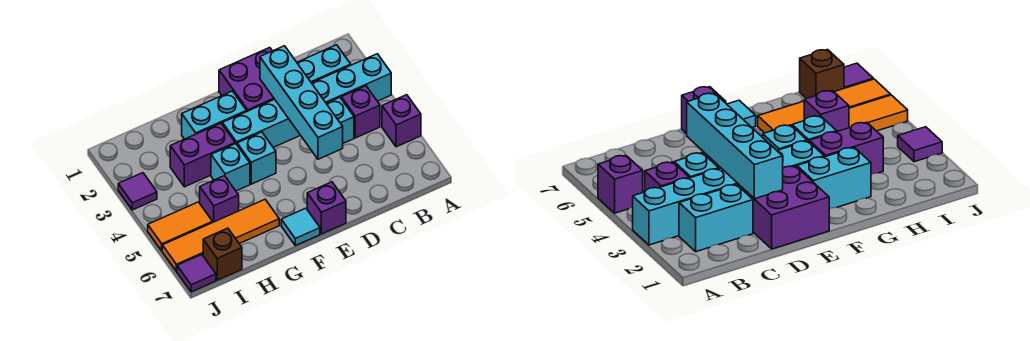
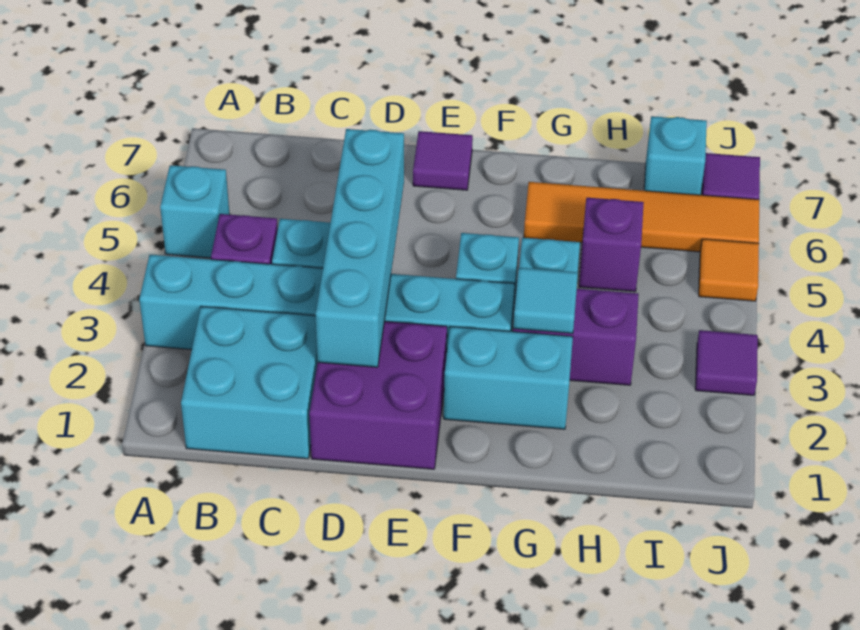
purple brick A5 level 1 -> cyan brick A5 level 1
cyan brick B2:C2 level 1 -> cyan brick B1:C2 level 1
purple brick E7 level 1 -> purple tile E7 level 1
cyan tile F7 level 1 -> cyan tile G3 level 2
orange tile I5:J5 level 1 -> orange tile J5 level 1
brown brick I7 level 1 -> cyan brick I7 level 1

